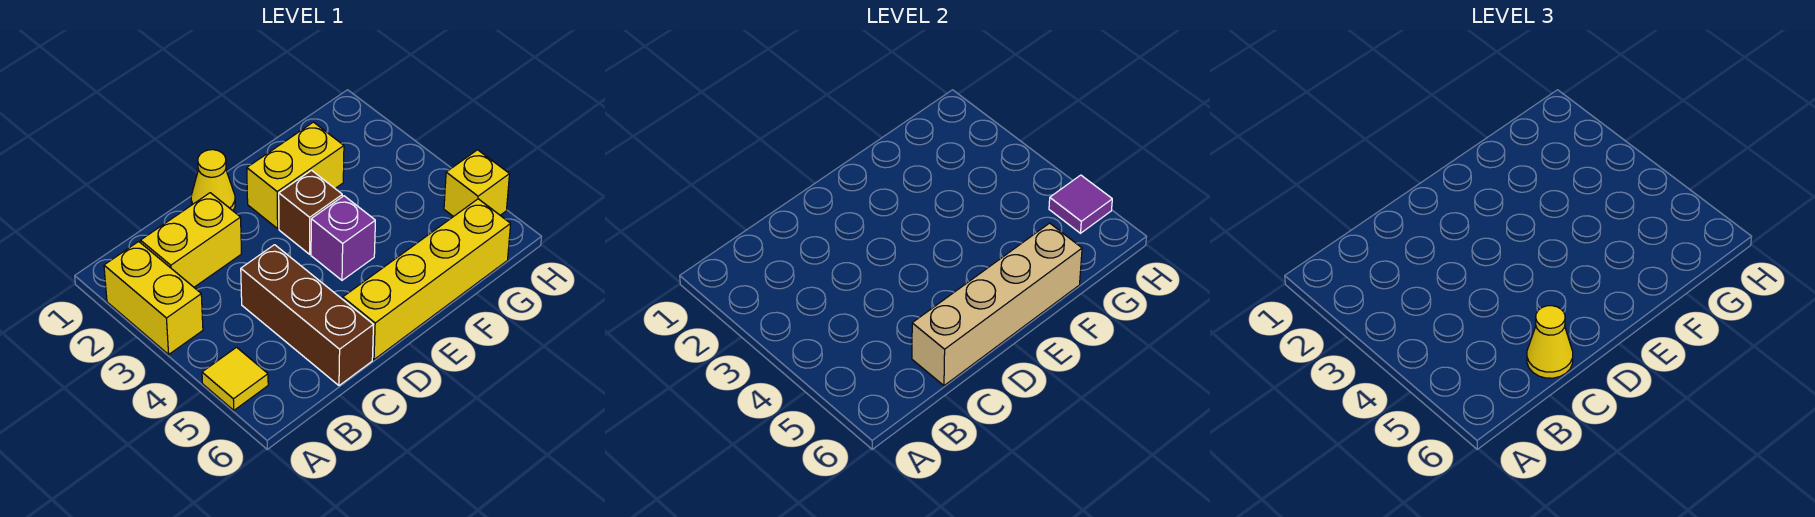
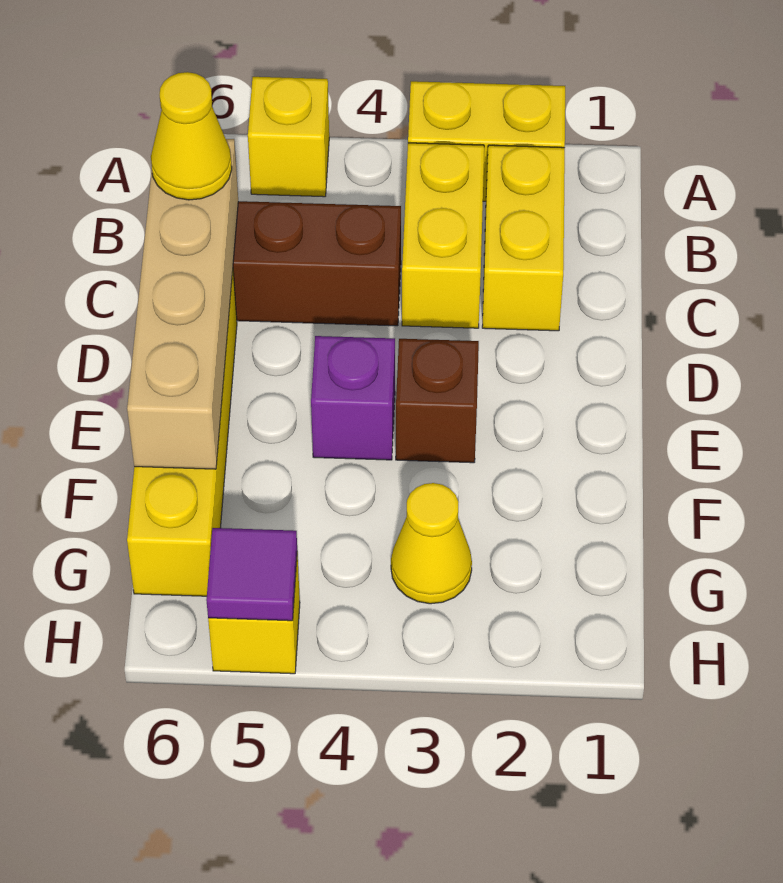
yellow tile A5 level 1 -> yellow brick A5 level 1
yellow cone D1 level 1 -> yellow cone G3 level 1
yellow brick E2:F2 level 1 -> yellow brick B3:C3 level 1

